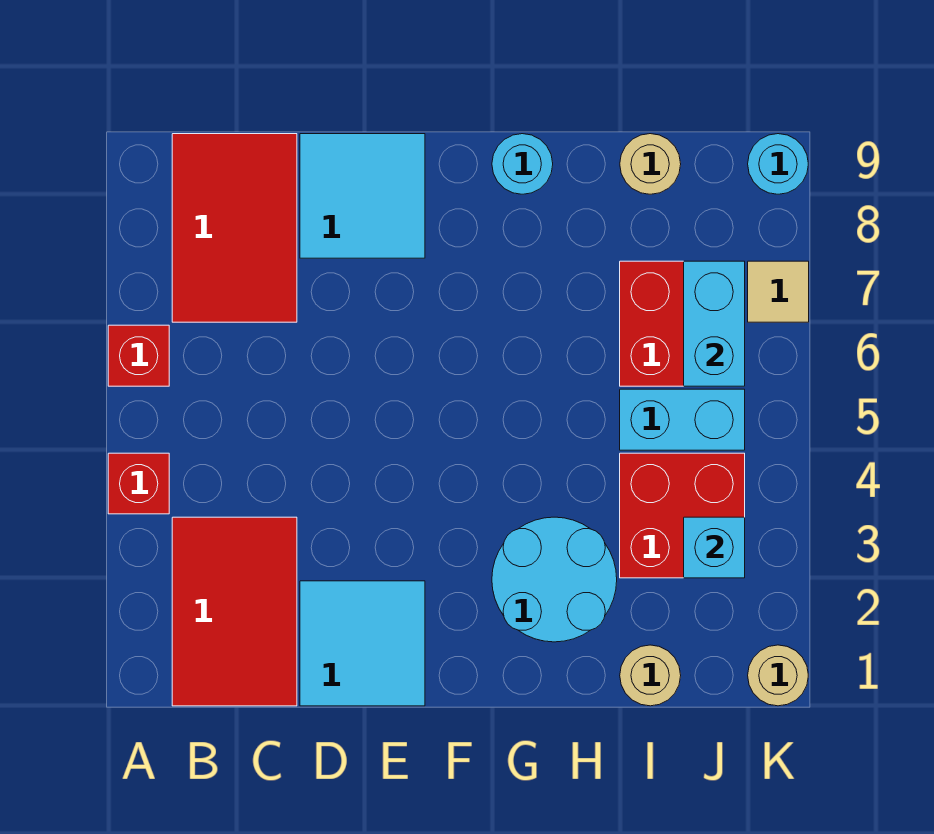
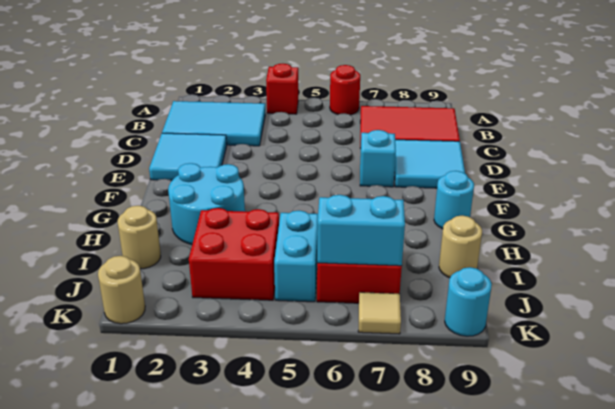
red brick A6 level 1 -> red round brick A6 level 1
red tile B1:C3 level 1 -> cyan tile B1:C3 level 1
cyan brick J3 level 2 -> cyan brick E7 level 1

